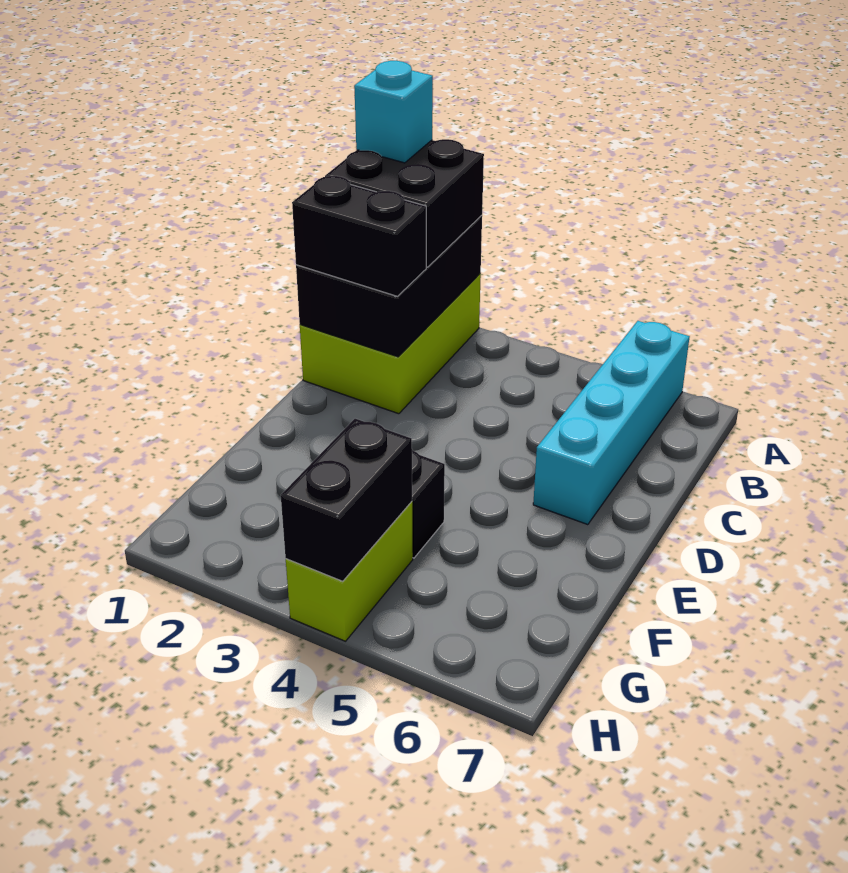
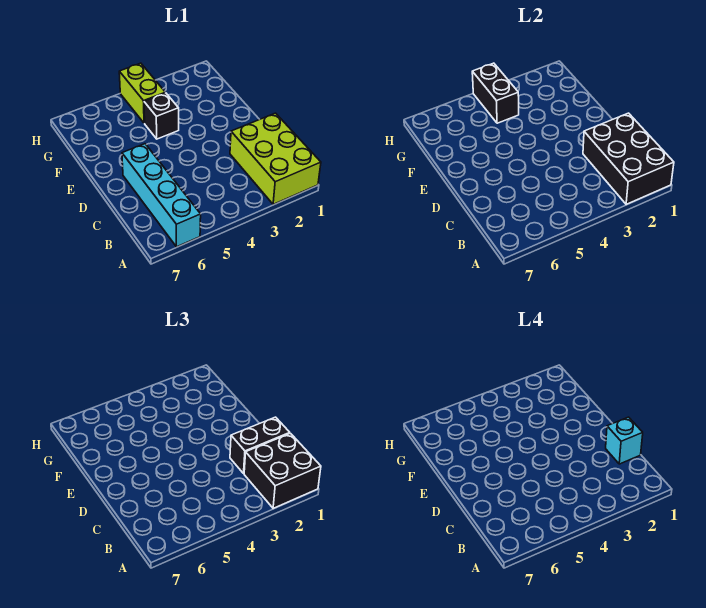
cyan brick A1 level 4 -> cyan brick C1 level 4

